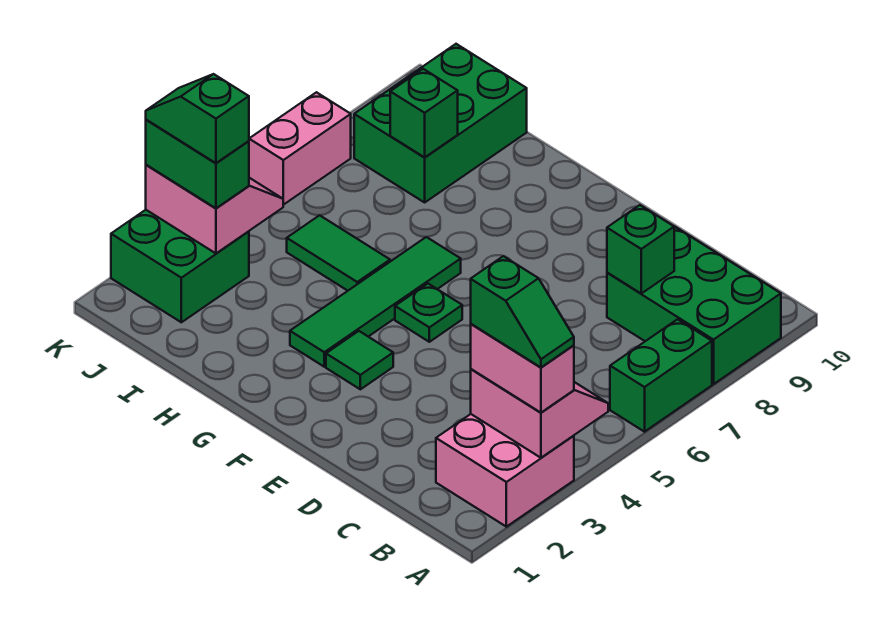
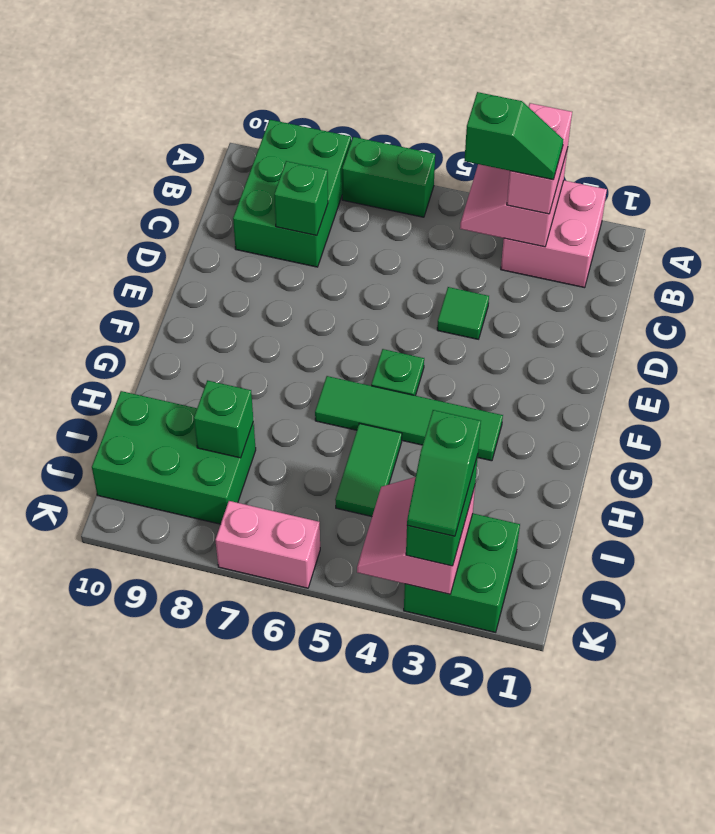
green slope A3:B3 level 4 top B -> green slope B3:B4 level 4 top 4
green tile F3 level 1 -> green tile D4 level 1

